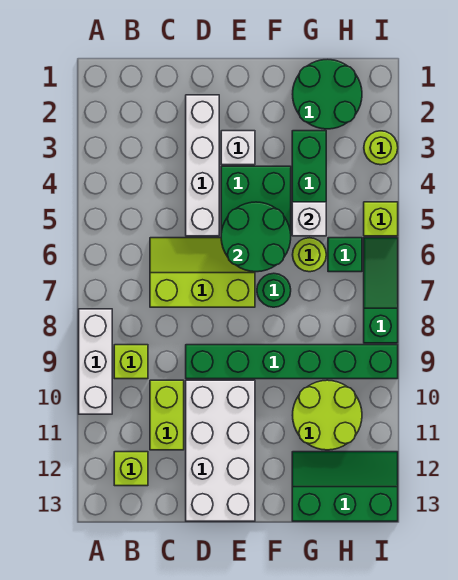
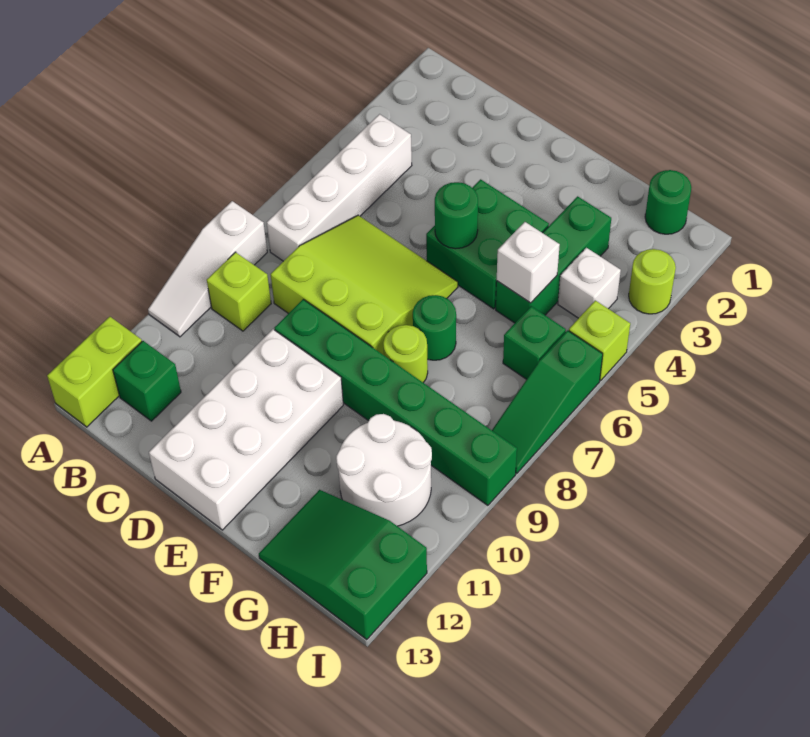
white brick A8:A10 level 1 -> white slope A8:A10 level 1 top 8
lime brick B12 level 1 -> green brick B12 level 1
lime slope C6:E7 level 1 top 7 -> lime slope C6:E8 level 1 top 8
lime brick C10:C11 level 1 -> lime brick A12:A13 level 1
white brick D2:D5 level 1 -> white brick B4:B7 level 1
white brick E3 level 1 -> white brick H4 level 1
green round brick E5:F6 level 2 -> green round brick E5 level 2
green round brick G1:H2 level 1 -> green round brick H1 level 1
lime round brick G6 level 1 -> lime round brick F8 level 1
lime round brick G10:H11 level 1 -> white round brick G10:H11 level 1
green slope G12:I13 level 1 top 13 -> green slope G12:I13 level 1 top I
green slope I6:I8 level 1 top 8 -> green slope I6:I8 level 1 top 6

